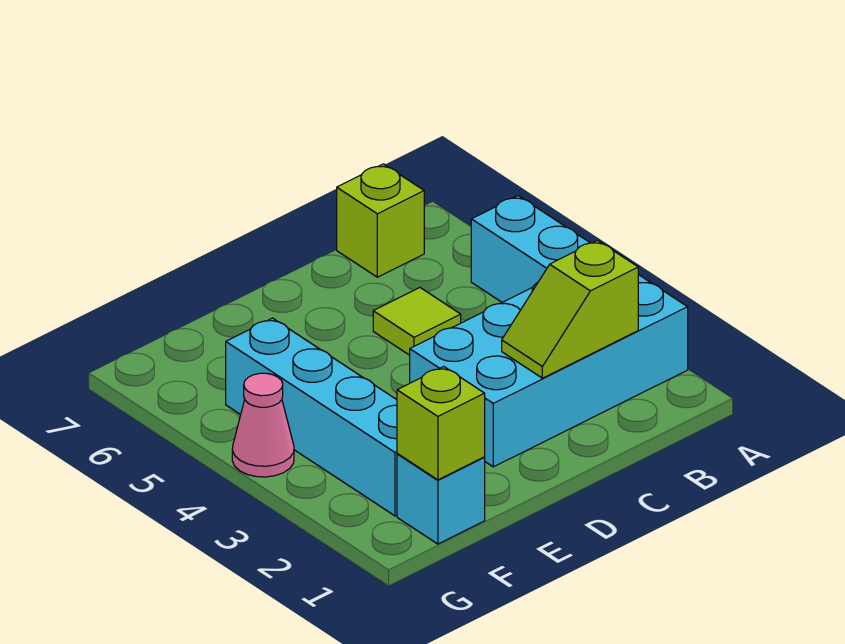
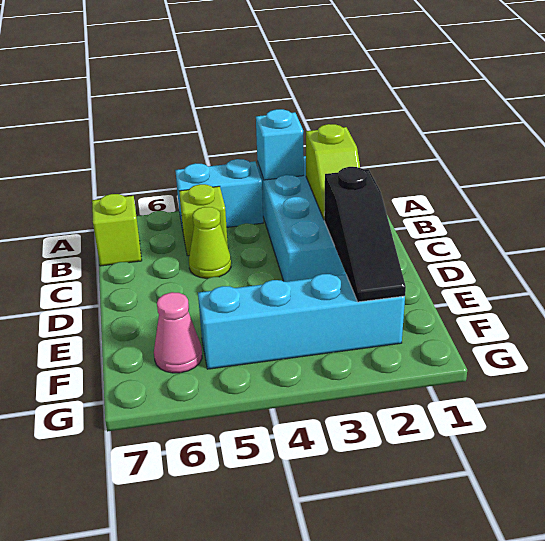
lime tile C5 level 1 -> lime cone C5 level 1
none -> black slope D2:F2 level 2 top D
cyan brick F1 level 1 -> cyan brick A3 level 2
lime brick F1 level 2 -> lime brick B5 level 1
pink cone G4 level 1 -> pink cone F6 level 1

